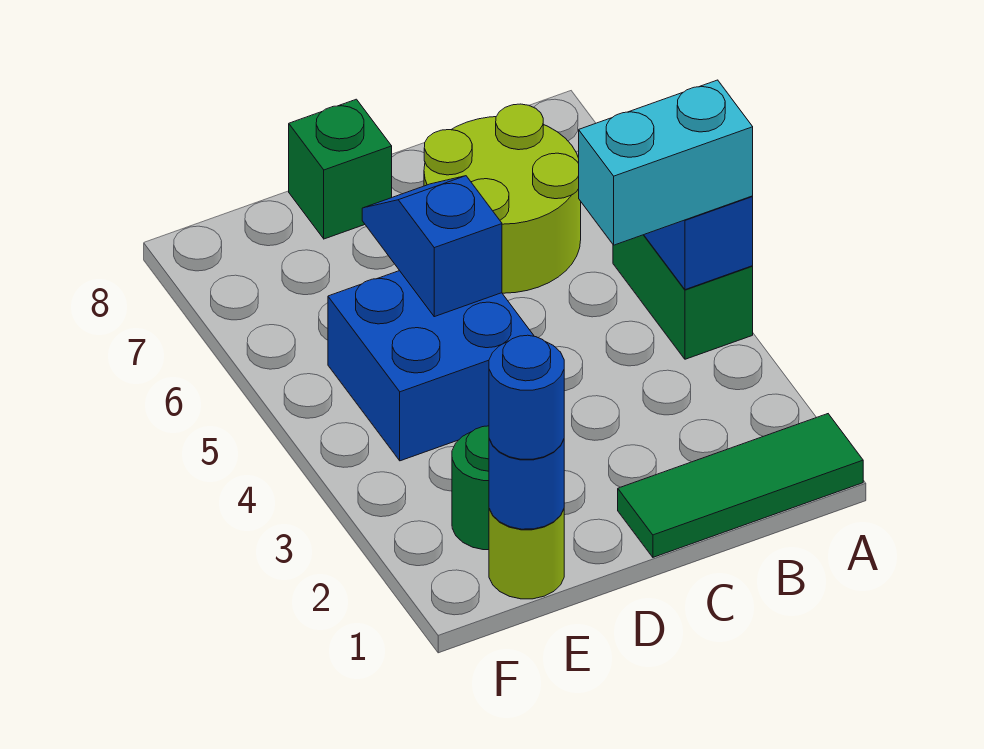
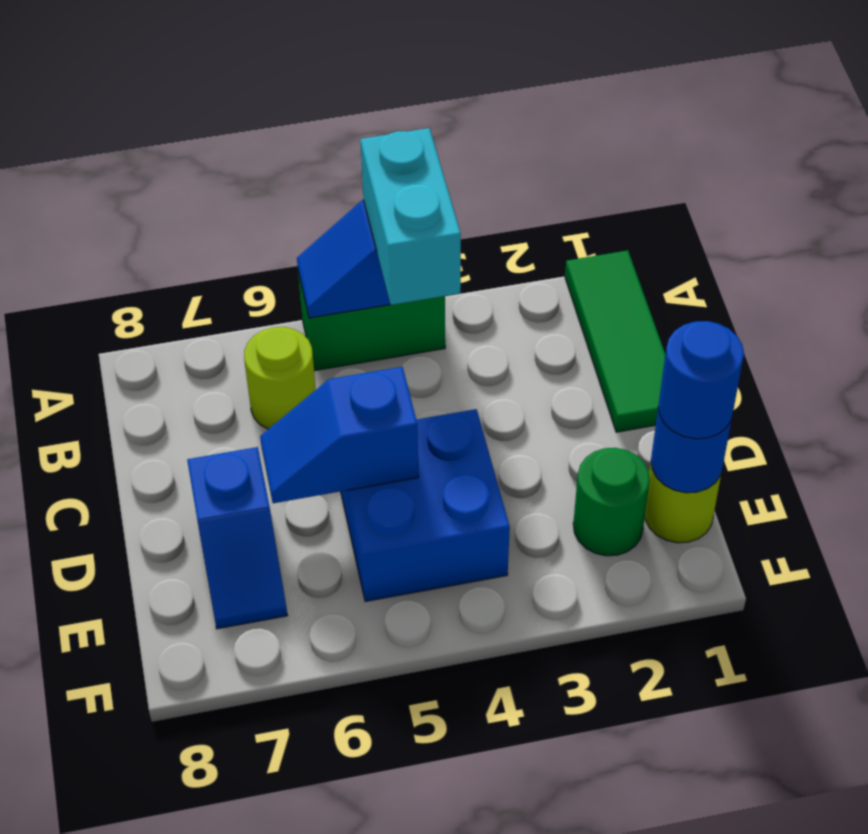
lime round brick B6:C7 level 1 -> lime round brick B6 level 1
none -> blue slope D7:E7 level 1 top D
green brick D8 level 1 -> none

